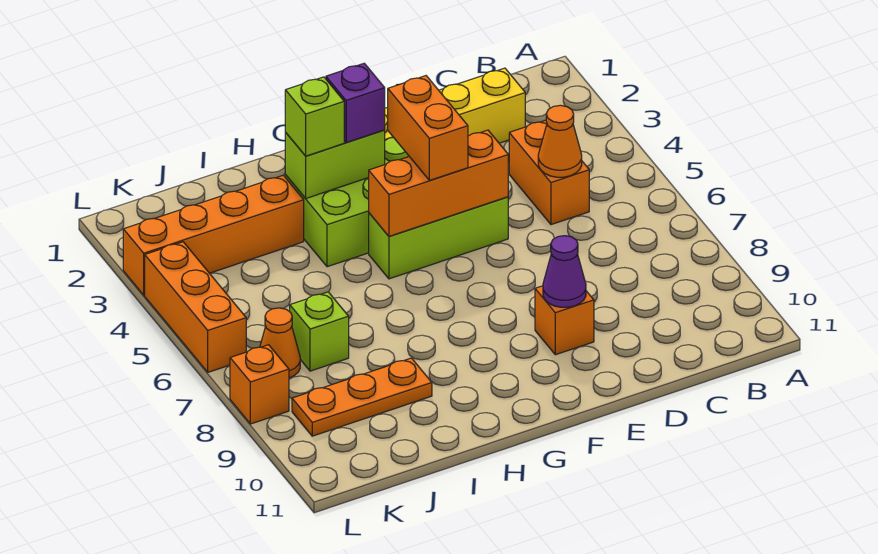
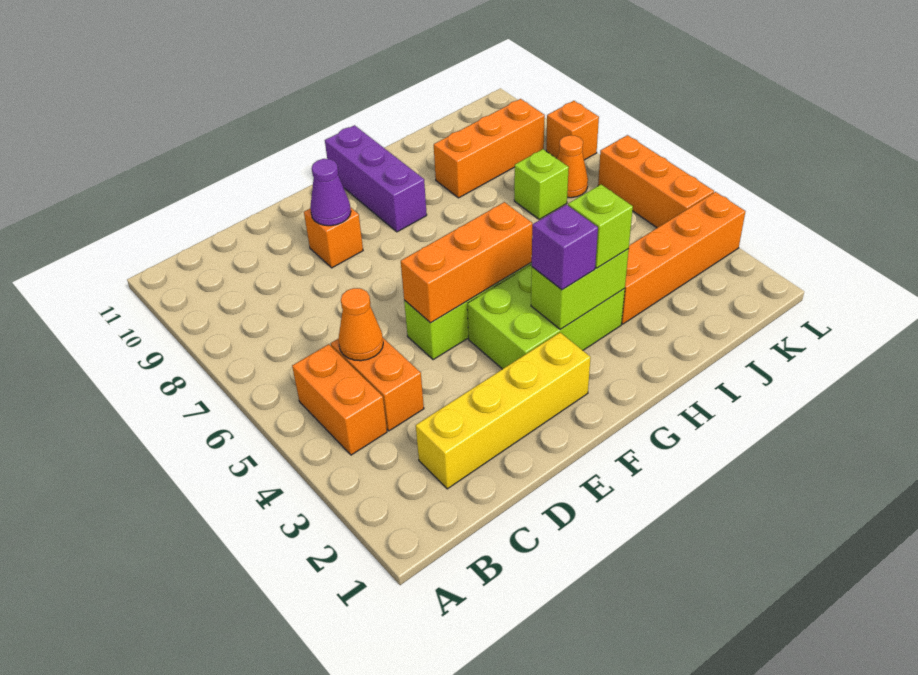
orange brick F4:F5 level 3 -> orange brick B4:B5 level 1
none -> purple brick G9:G11 level 1
orange plate I9:K9 level 1 -> orange brick I9:K9 level 1

